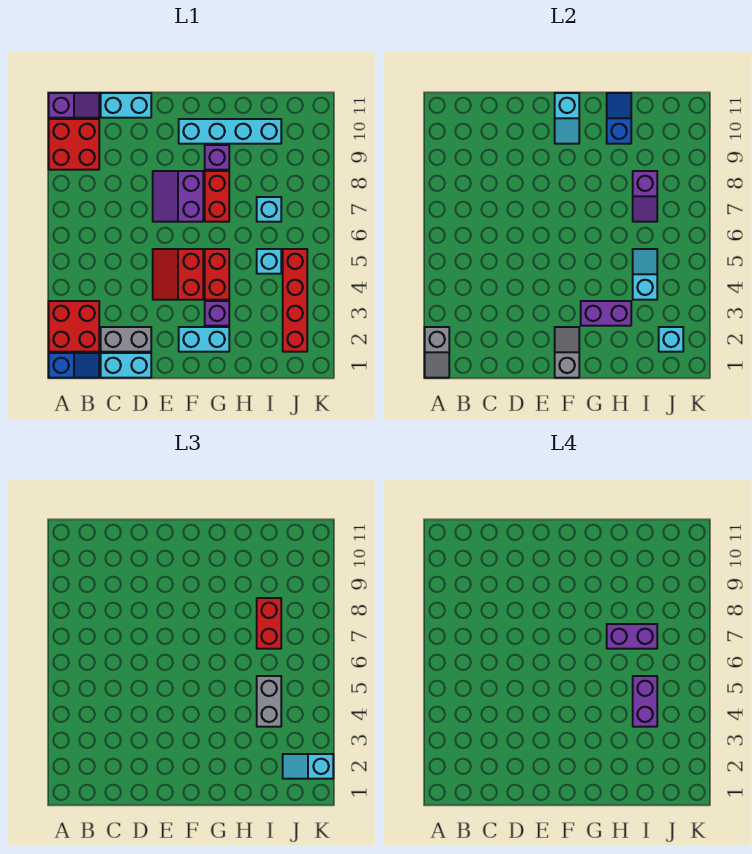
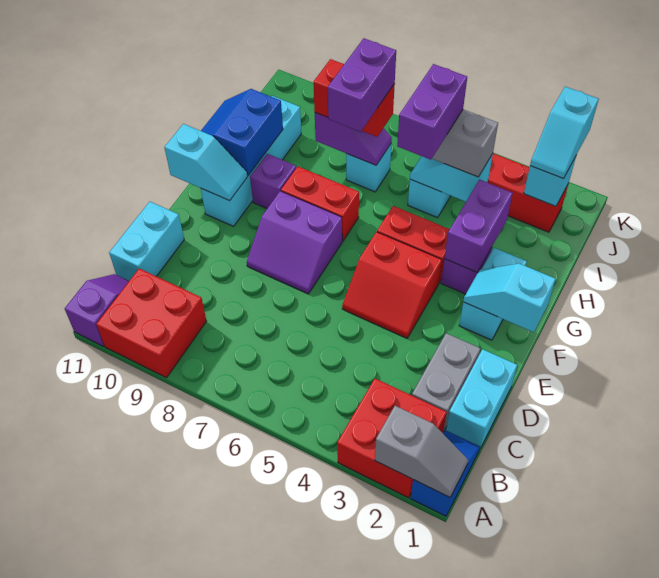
grey slope F1:F2 level 2 top 1 -> cyan slope F1:F2 level 2 top 1
blue slope H10:H11 level 2 top 10 -> blue slope G10:H11 level 2 top 10
purple brick I4:I5 level 4 -> purple brick H5:I5 level 4

